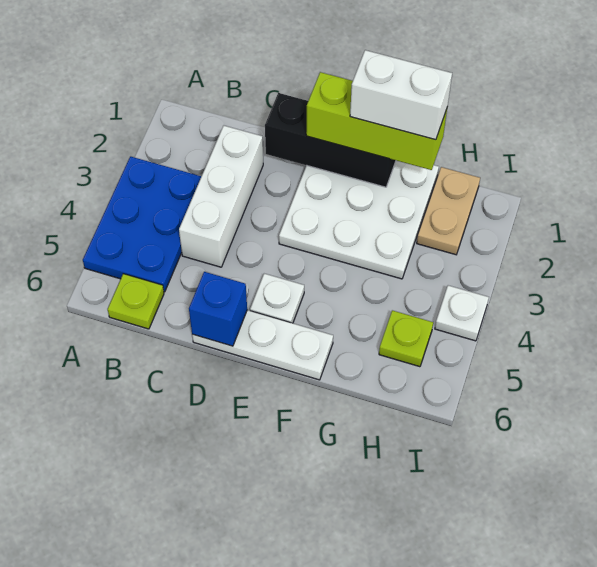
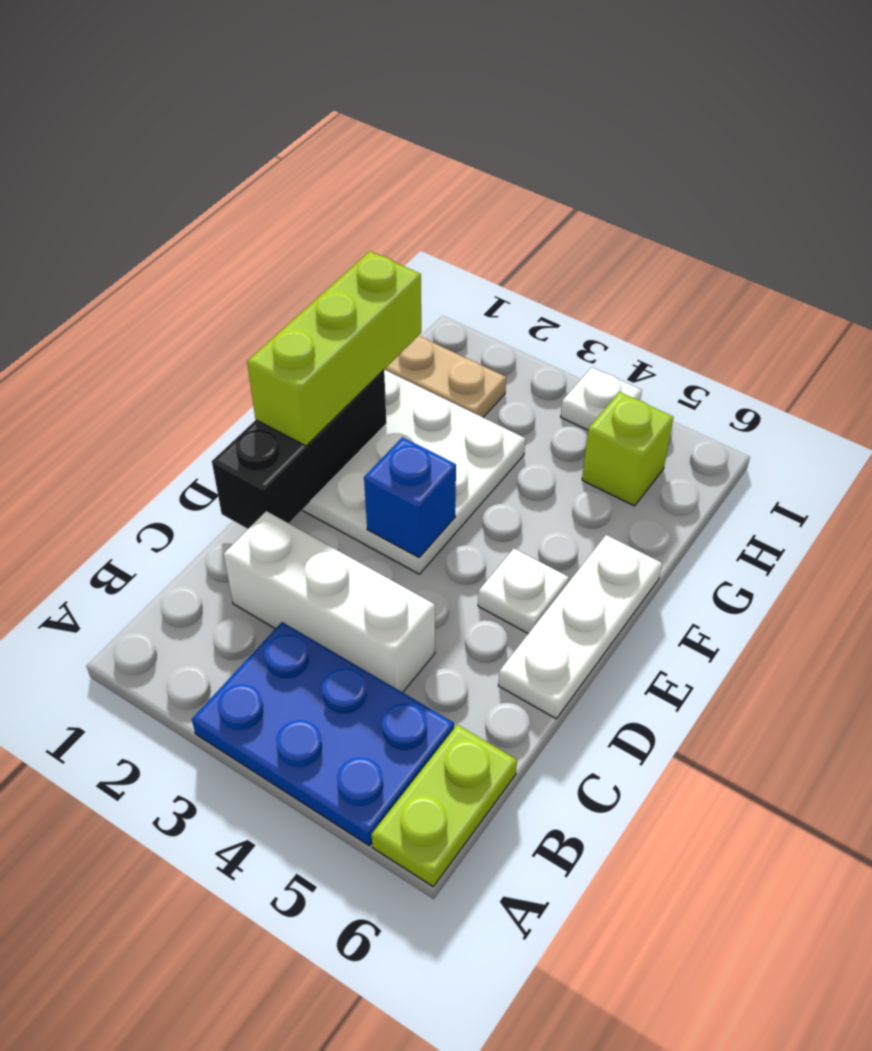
lime plate B6 level 1 -> lime plate A6:B6 level 1
blue brick D6 level 2 -> blue brick E3 level 2
white brick F1:G1 level 4 -> none
lime plate H5 level 1 -> lime brick H5 level 1

